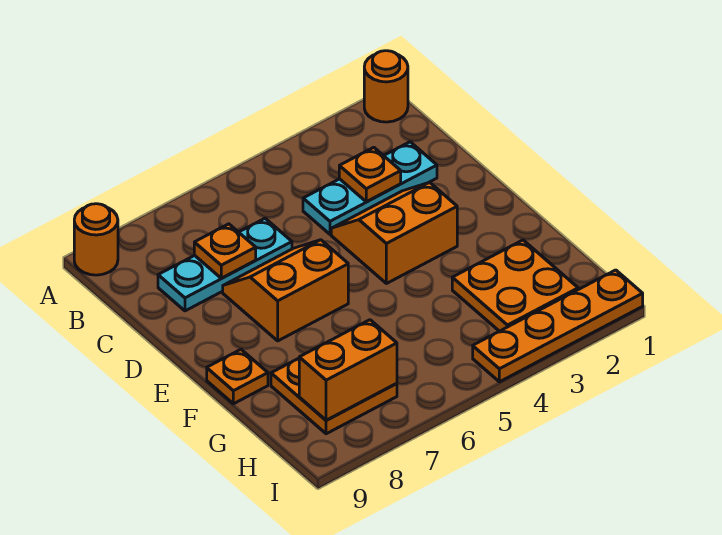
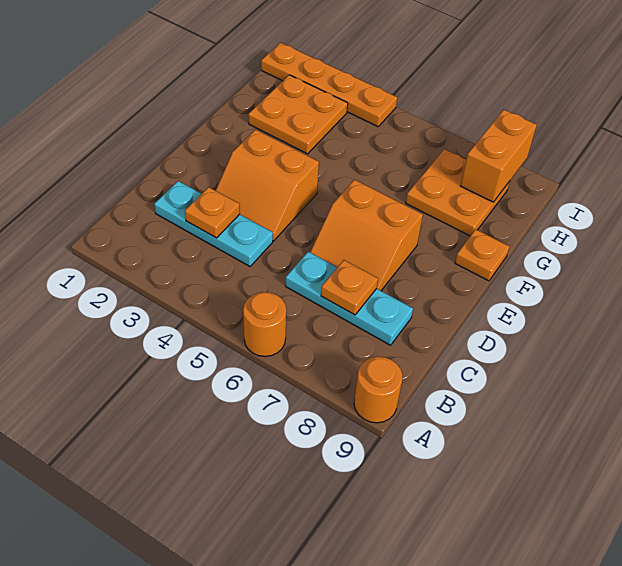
orange round brick A1 level 1 -> orange round brick A6 level 1
orange brick H7:H8 level 2 -> orange brick H8:I8 level 2

